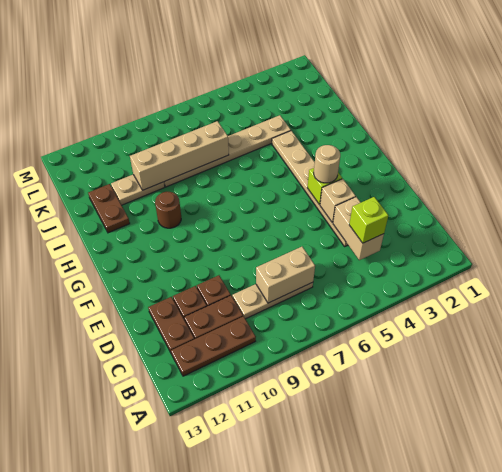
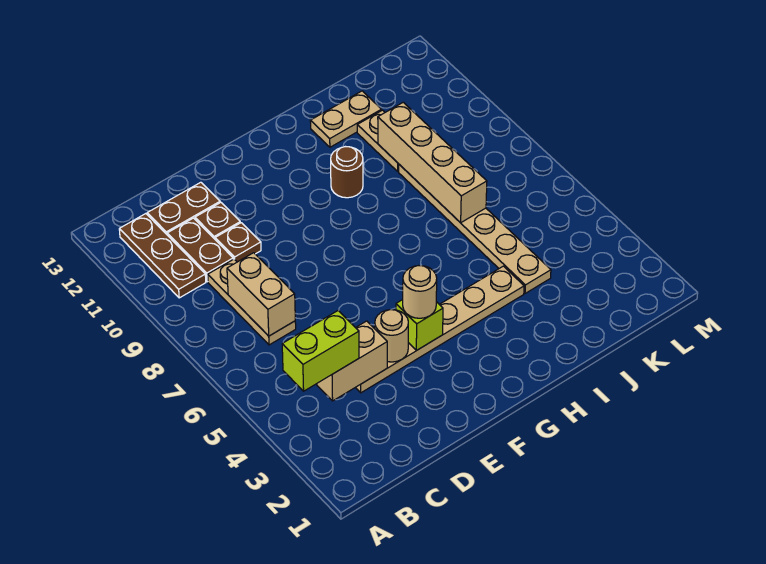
lime brick C4 level 3 -> lime brick B4:C4 level 3
tan brick E4 level 2 -> tan round brick E4 level 2
brown plate I12:J12 level 1 -> tan plate I12:J12 level 1

